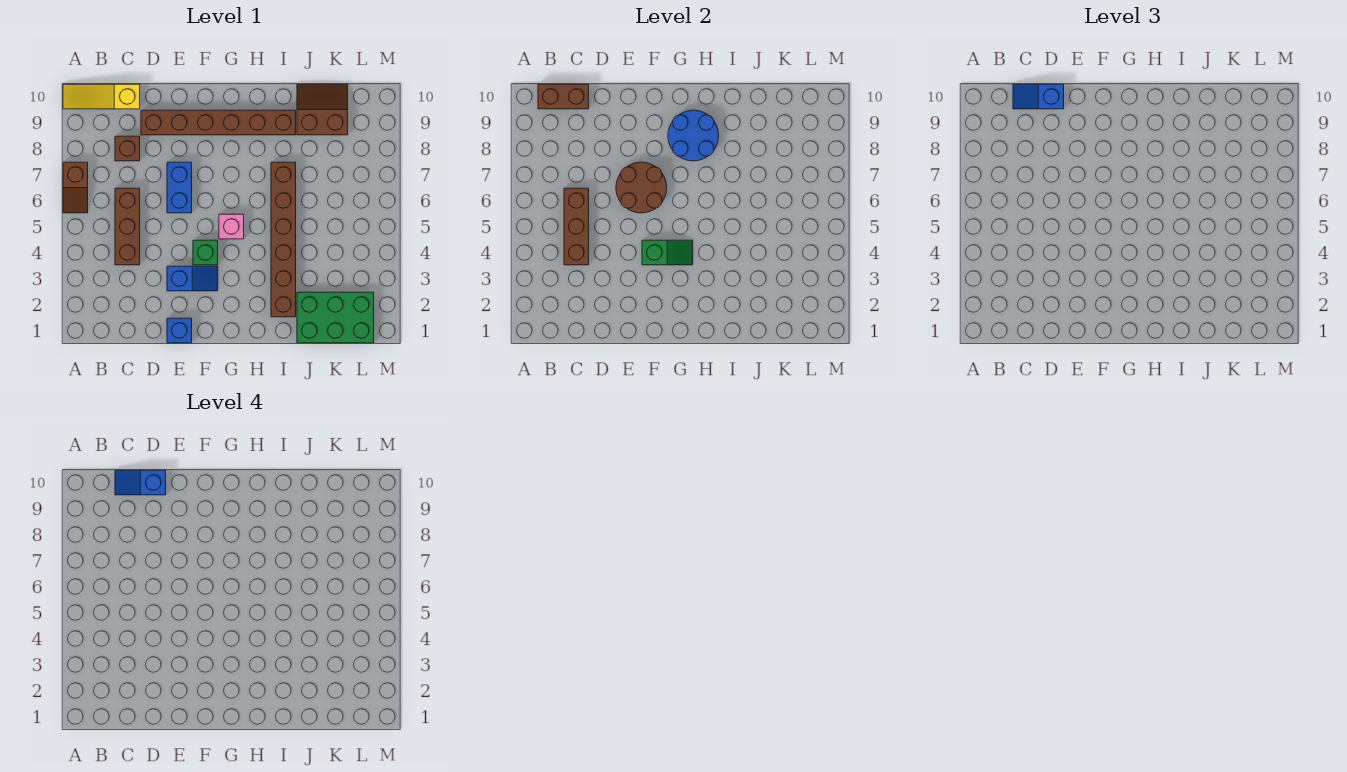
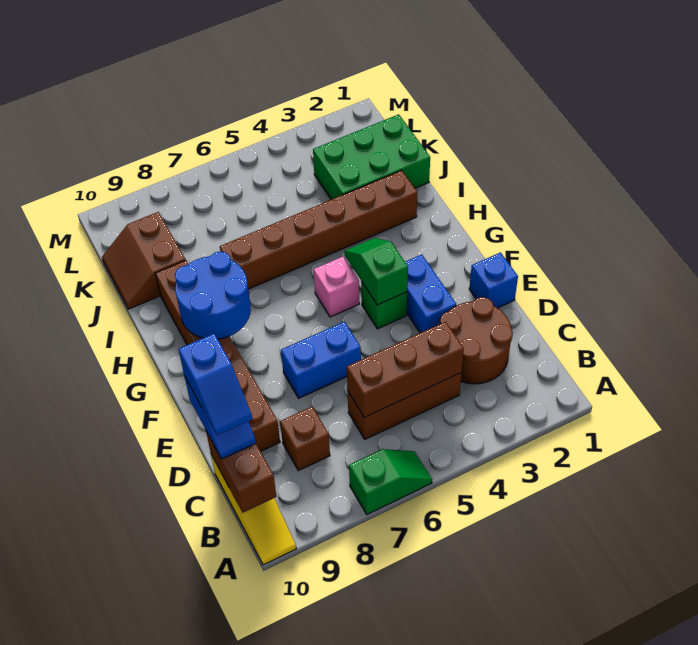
brown slope A6:A7 level 1 top 7 -> green slope A6:A7 level 1 top 7
blue slope E3:F3 level 1 top E -> blue brick E3:F3 level 1
brown round brick E6:F7 level 2 -> brown round brick C2:D3 level 1
green brick J1:L2 level 1 -> green brick J1:K3 level 1

